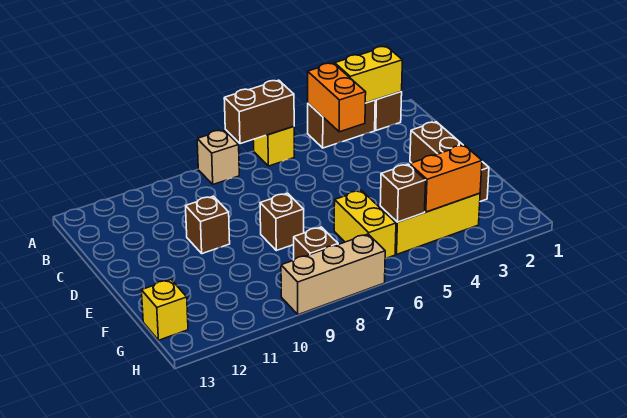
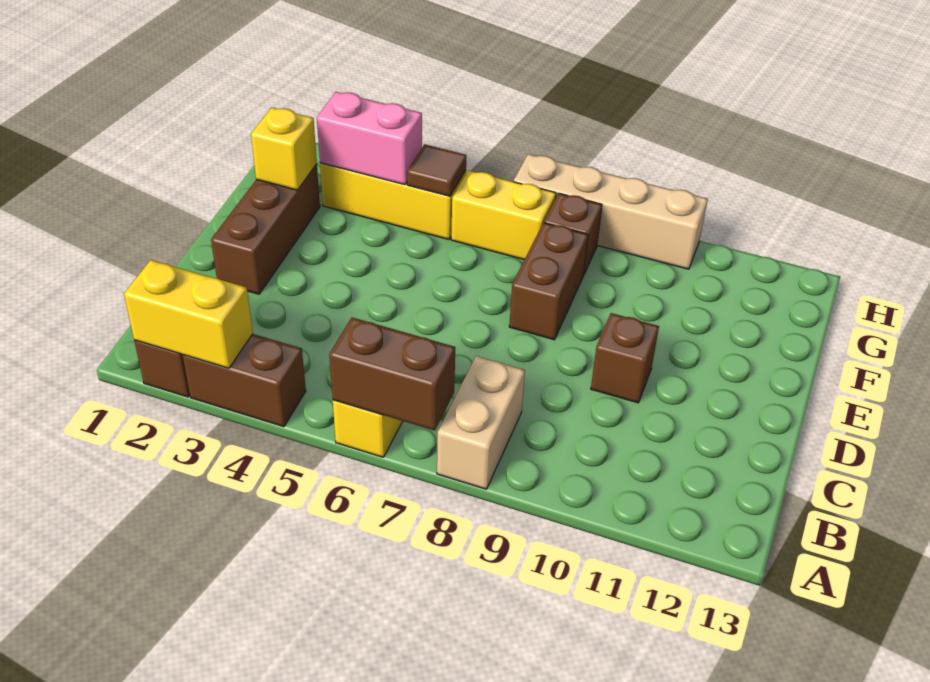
orange brick A4:B4 level 2 -> none
tan brick A8 level 1 -> tan brick A8:B8 level 1
brown brick E8 level 1 -> brown brick E8:F8 level 1
yellow brick F6:G6 level 1 -> yellow brick G6:G7 level 1
orange brick G3:G4 level 2 -> pink brick G3:G4 level 2
brown brick G5 level 2 -> brown tile G5 level 2
yellow brick G13 level 1 -> yellow brick F2 level 2
tan brick H7:H9 level 1 -> tan brick H7:H10 level 1

